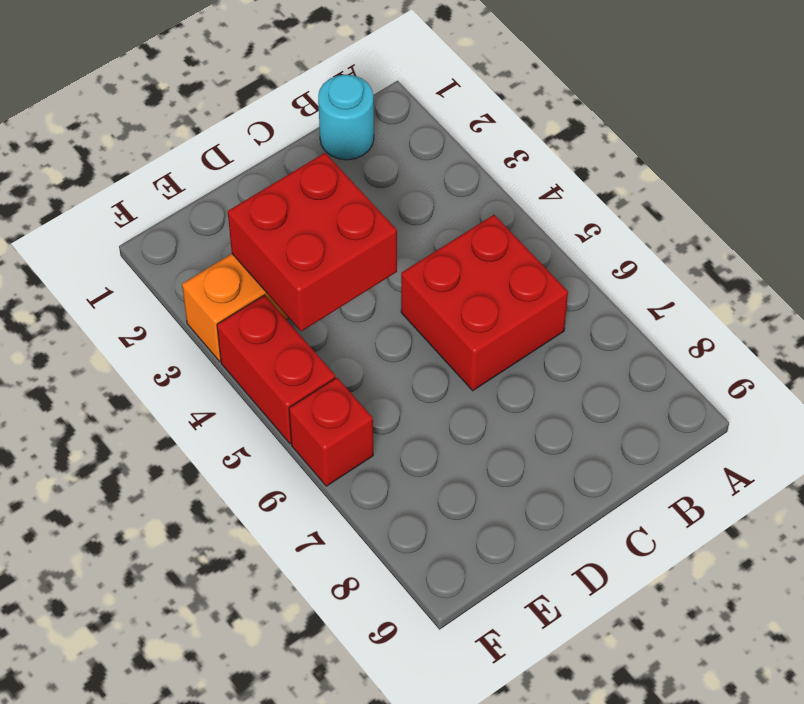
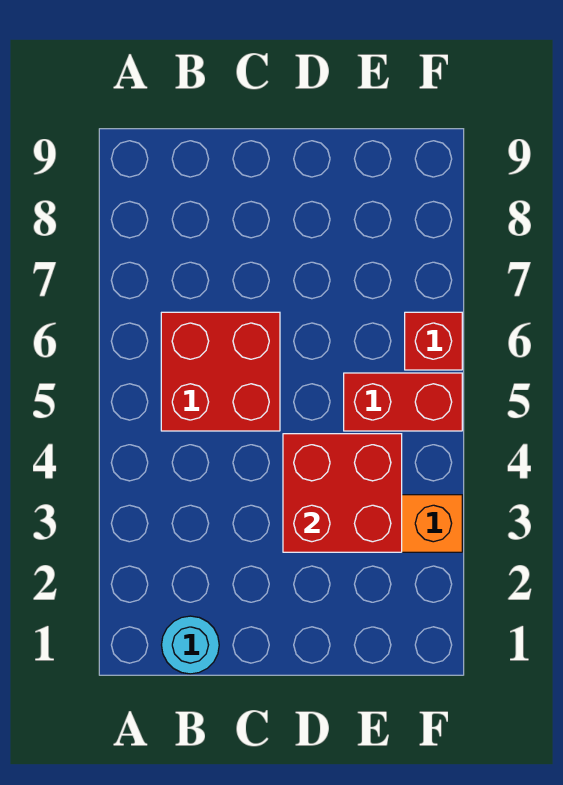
red brick F4:F5 level 1 -> red brick E5:F5 level 1

